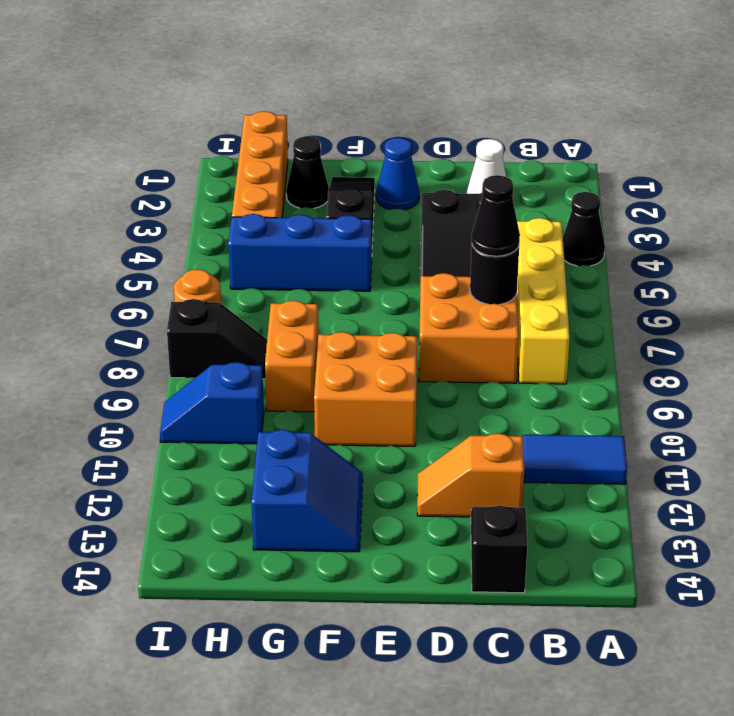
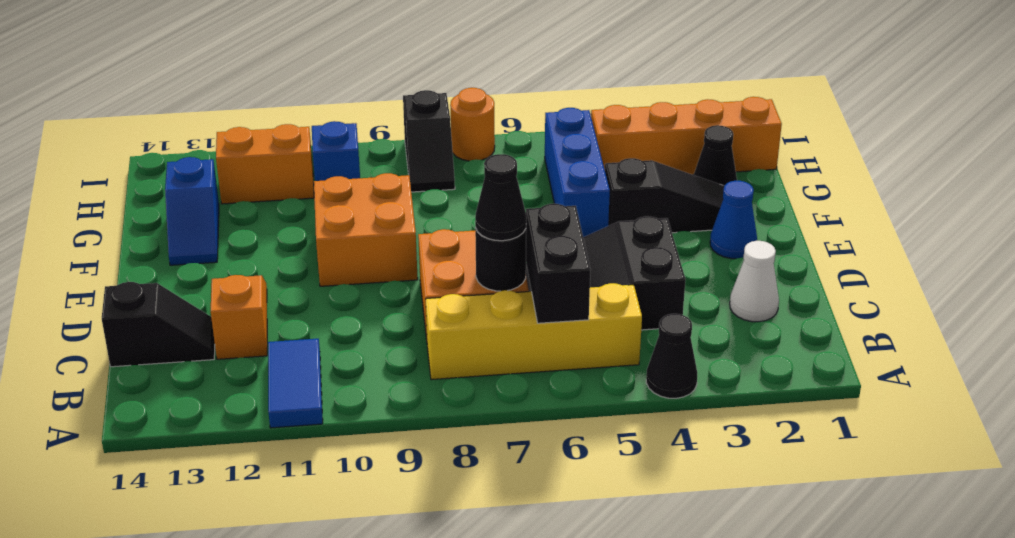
none -> black brick B6:C6 level 2
blue slope F12:G13 level 1 top G -> blue slope F13:G13 level 1 top G
orange brick G8:G9 level 1 -> orange brick H11:H12 level 1

